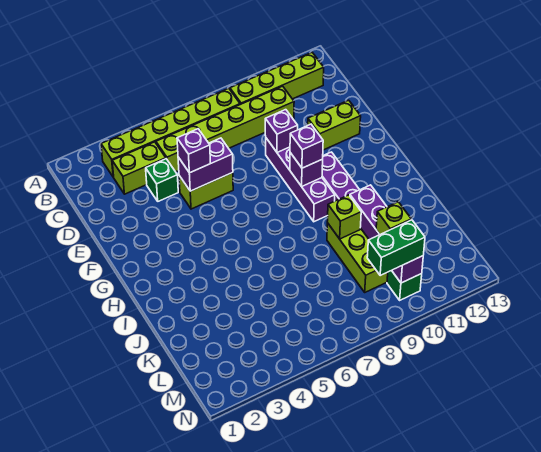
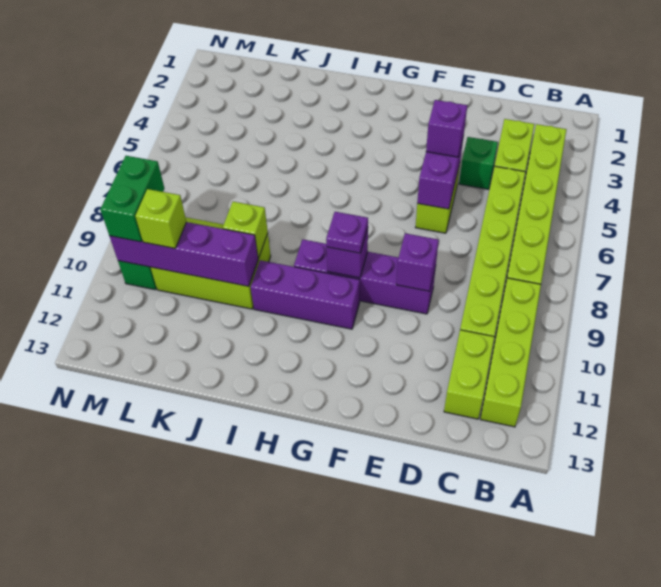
lime brick E11:E12 level 1 -> lime brick C11:C12 level 1
purple brick G9 level 3 -> purple plate G9 level 3

